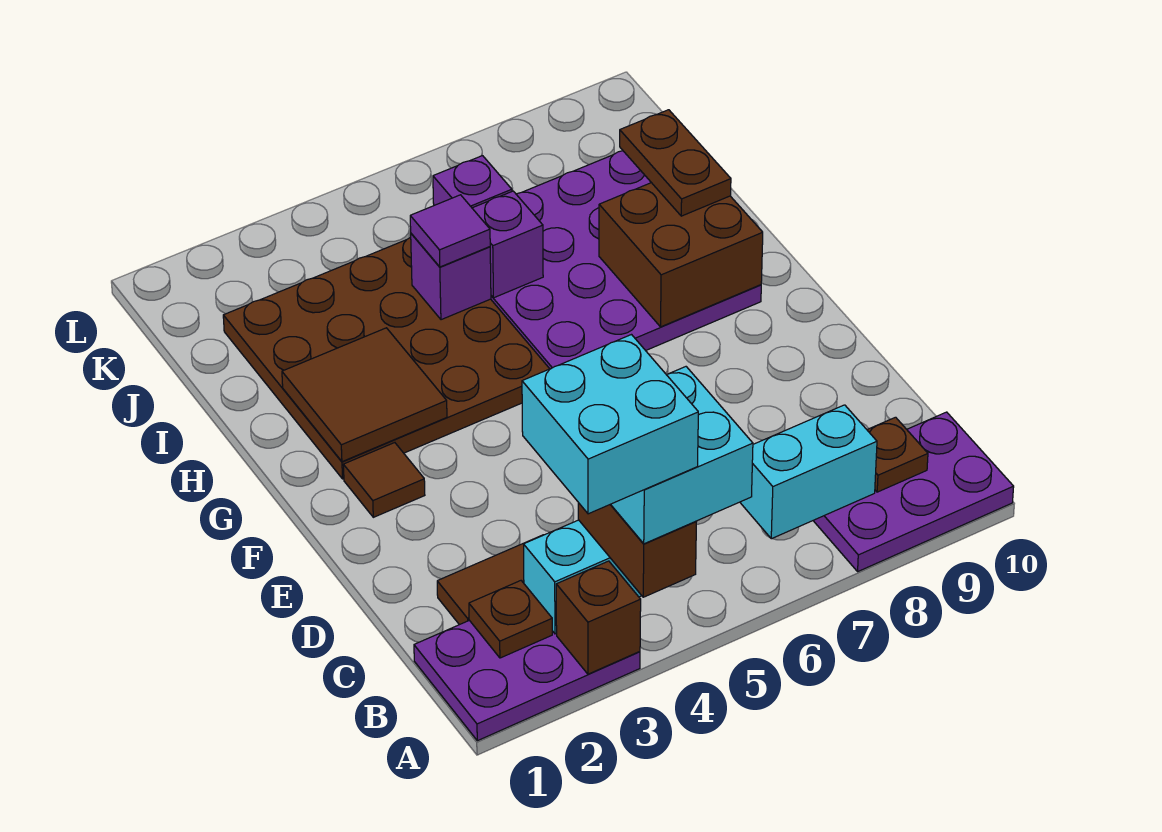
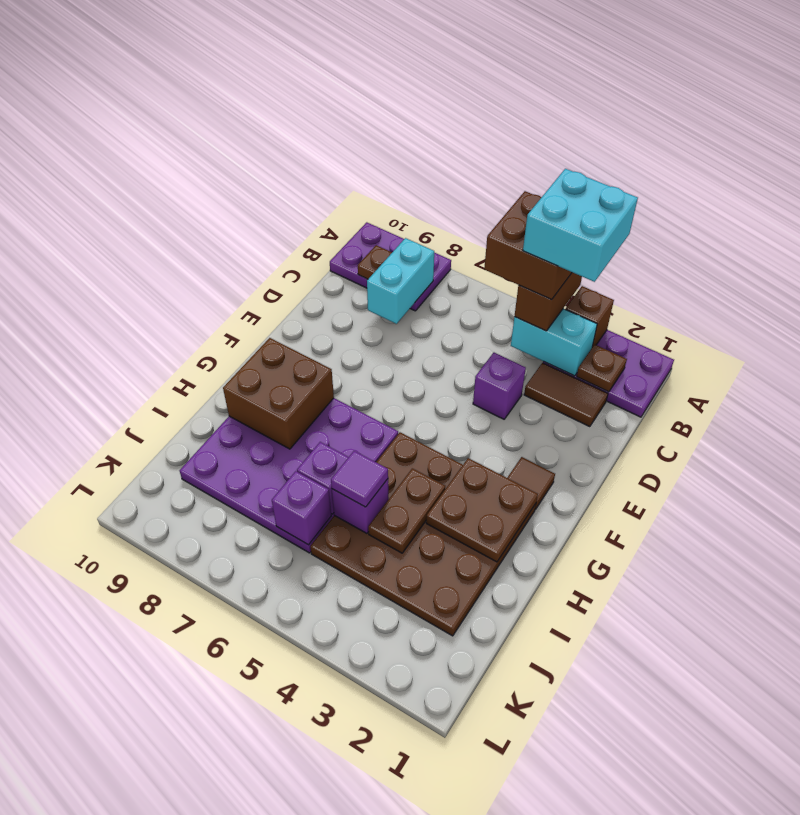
cyan brick A4:B5 level 4 -> brown brick A4:B5 level 4
cyan brick B7:B8 level 2 -> cyan brick B8:C8 level 2
none -> purple brick D4 level 1
brown tile G2:H3 level 2 -> brown plate G2:H3 level 2
brown plate H9:I9 level 3 -> brown plate H4:I4 level 2

